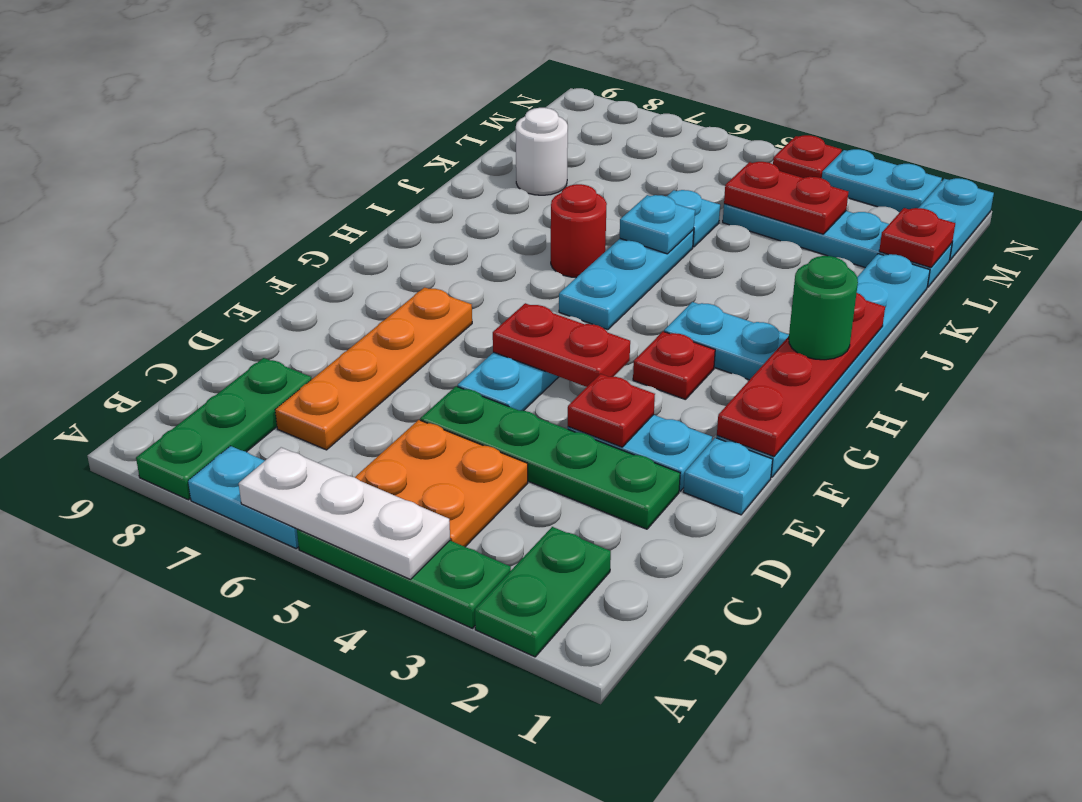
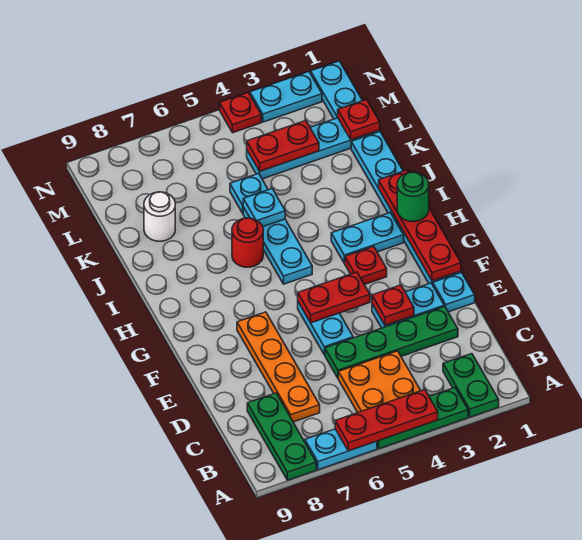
white plate A4:A6 level 2 -> red plate A4:A6 level 2

